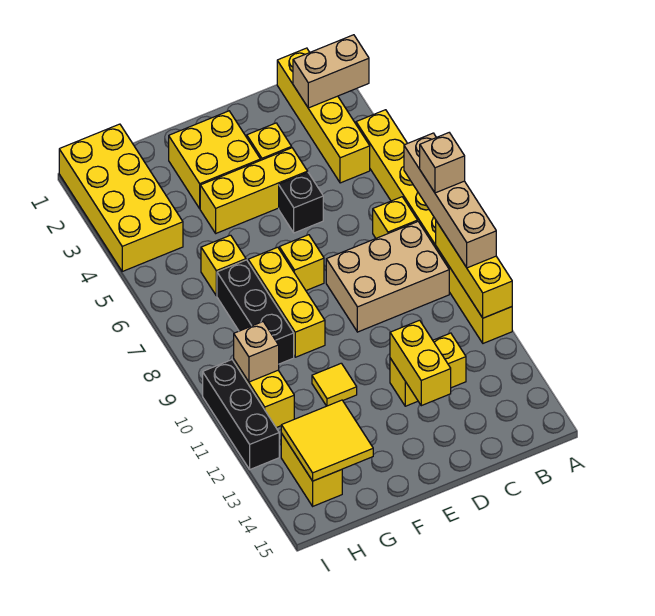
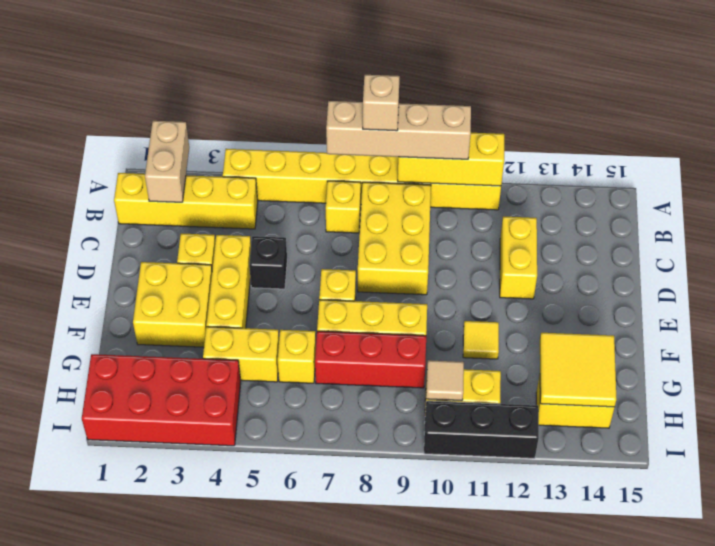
tan brick B8:D9 level 1 -> yellow brick B8:D9 level 1
yellow brick D12:D13 level 2 -> yellow brick G4:G5 level 1
black brick G7:G9 level 1 -> red brick G7:G9 level 1
yellow brick H1:I4 level 1 -> red brick H1:I4 level 1
tan brick H10 level 2 -> tan tile H10 level 2

